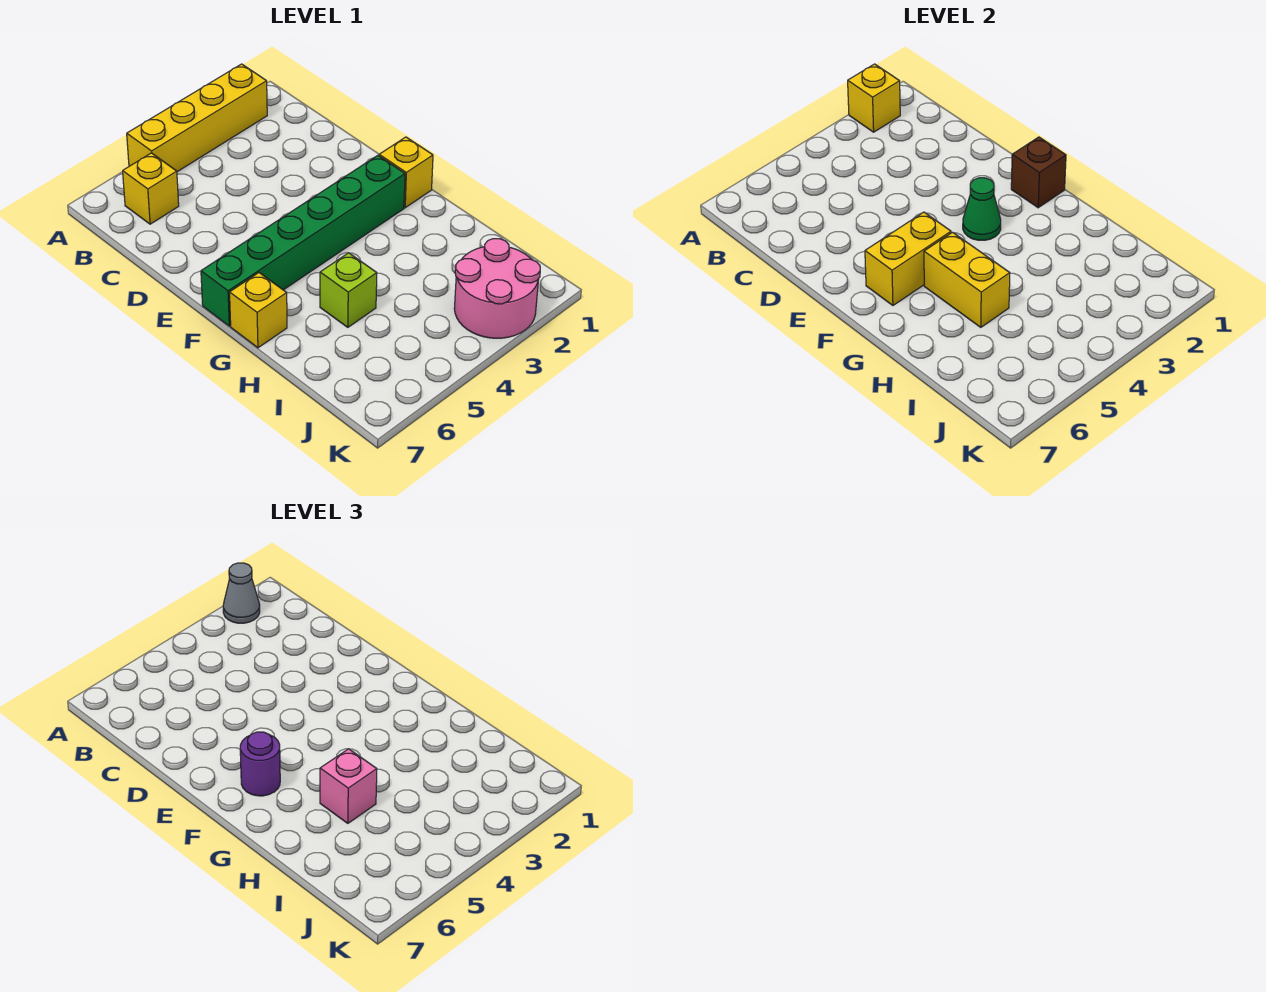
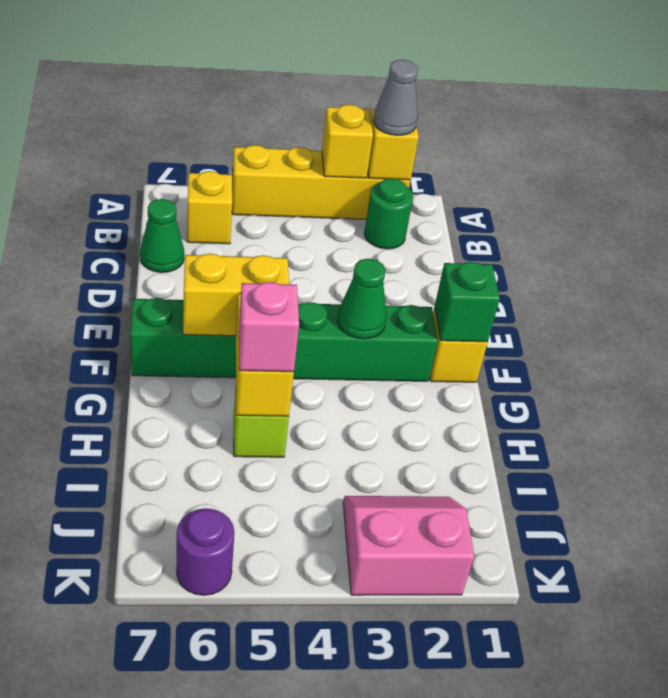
none -> green round brick B2 level 1
none -> green cone C7 level 1
brown brick F1 level 2 -> green brick F1 level 2
purple round brick F6 level 3 -> purple round brick K6 level 1
yellow brick G7 level 1 -> yellow brick A3 level 2
pink round brick J2:K3 level 1 -> pink slope J2:K3 level 1 top K

